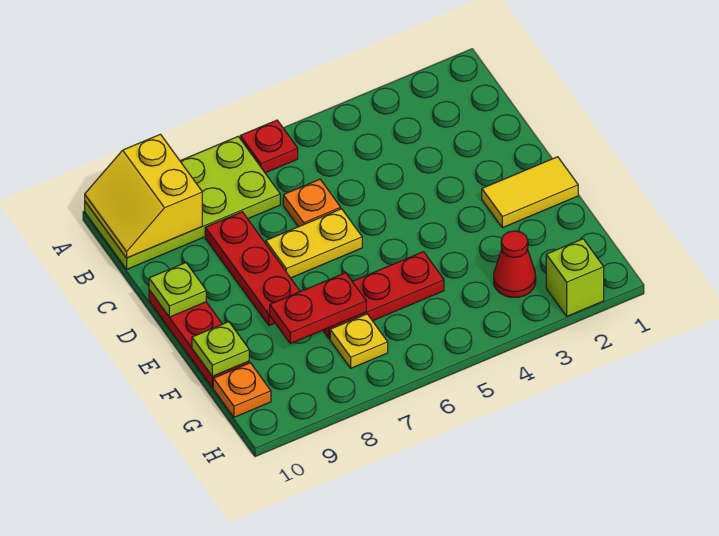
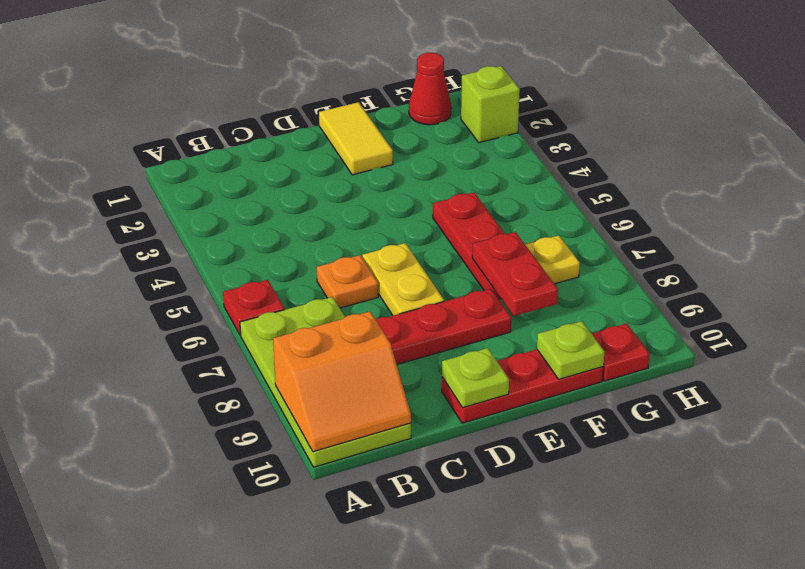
yellow slope A9:B10 level 2 top 9 -> orange slope A9:B10 level 2 top 9
red cone G3 level 1 -> red cone G1 level 1
orange plate G10 level 1 -> red plate G10 level 1

